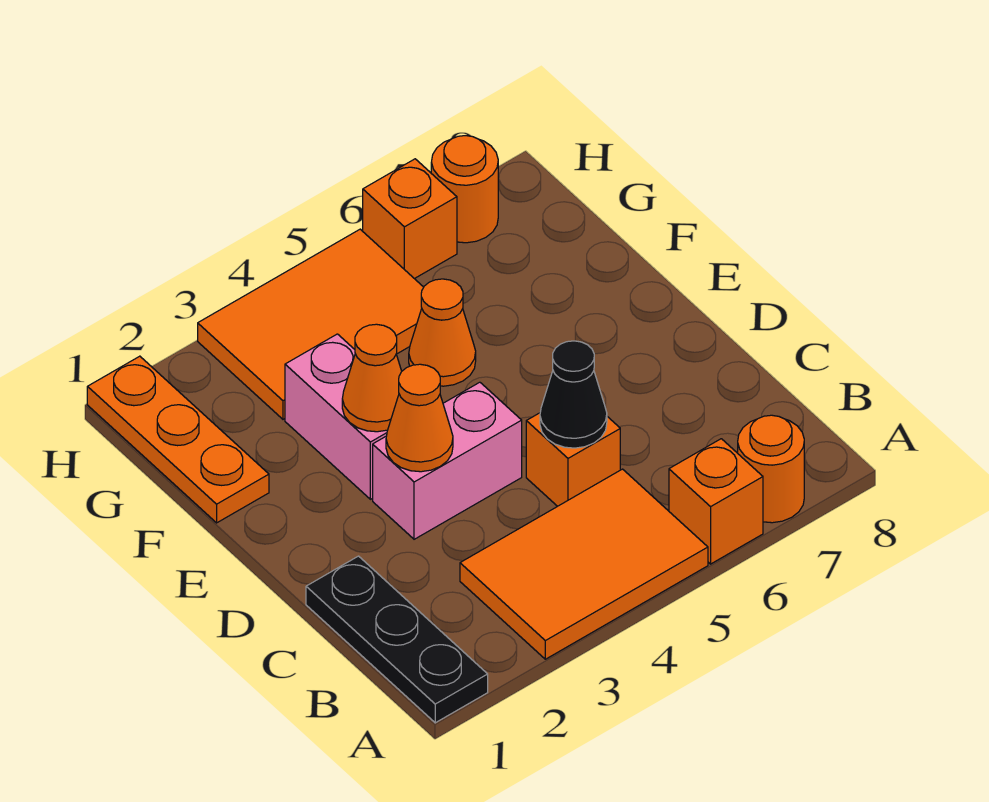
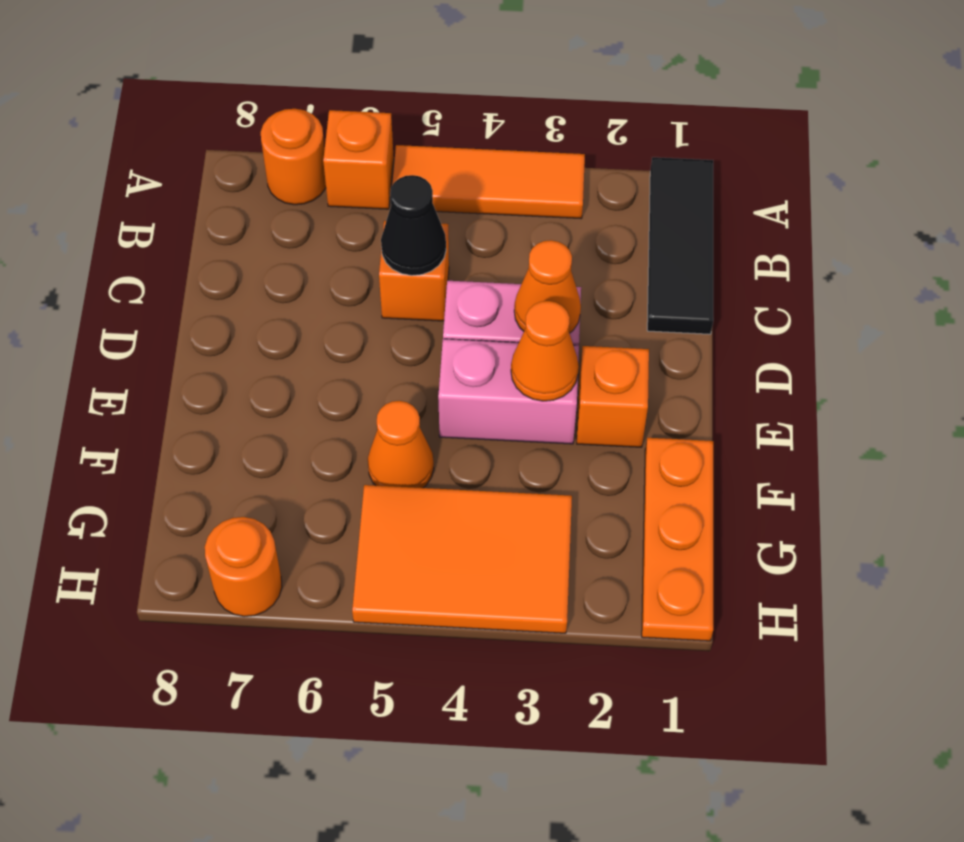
black plate A1:C1 level 1 -> black tile A1:C1 level 1
orange tile A3:B5 level 1 -> orange tile A3:A5 level 1
pink brick E3:F3 level 1 -> pink brick E3:E4 level 1
orange brick H6 level 1 -> orange brick E2 level 1

